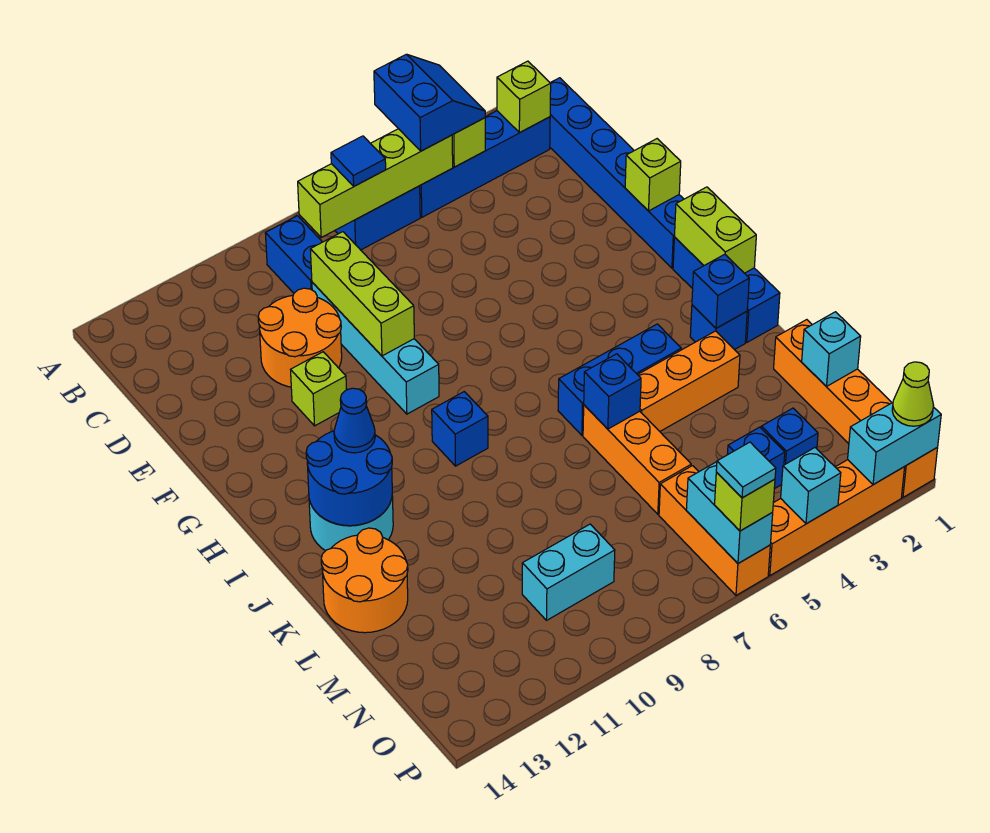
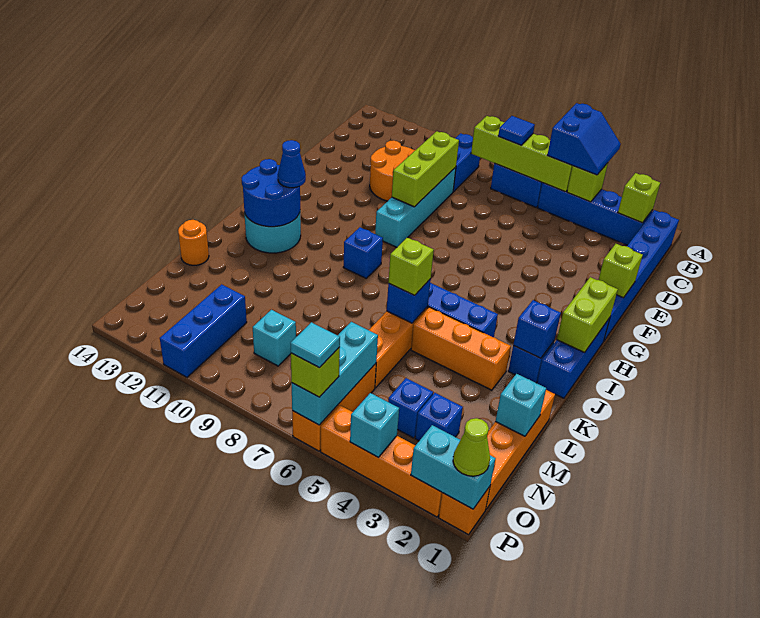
lime brick F11 level 1 -> lime brick K6 level 3
orange round brick K13:L14 level 1 -> orange round brick L14 level 1
cyan brick N9:N10 level 1 -> cyan brick N9 level 1
none -> blue brick N11:P11 level 1
cyan brick O6:P6 level 2 -> cyan brick N6:P6 level 2

